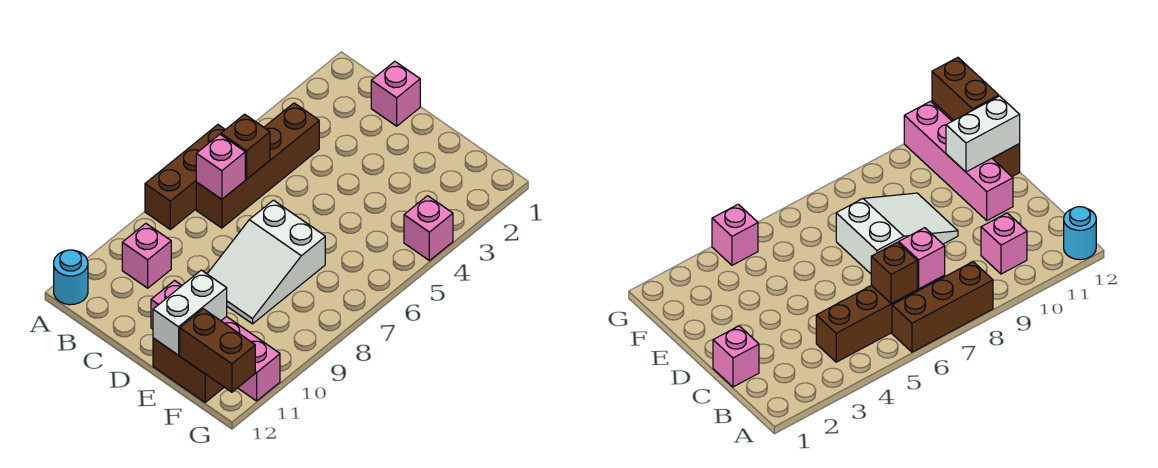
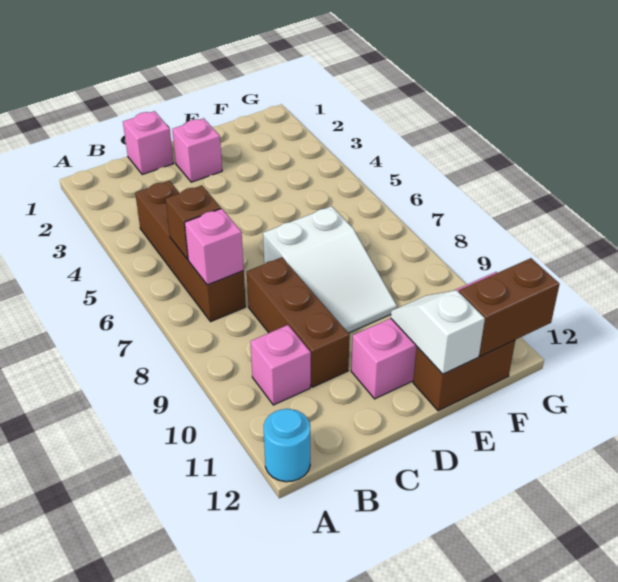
brown brick A6:A8 level 1 -> brown brick C8:C10 level 1
white brick E11:E12 level 2 -> white slope E11:E12 level 2 top 12
pink brick G4 level 1 -> pink brick D2 level 1

